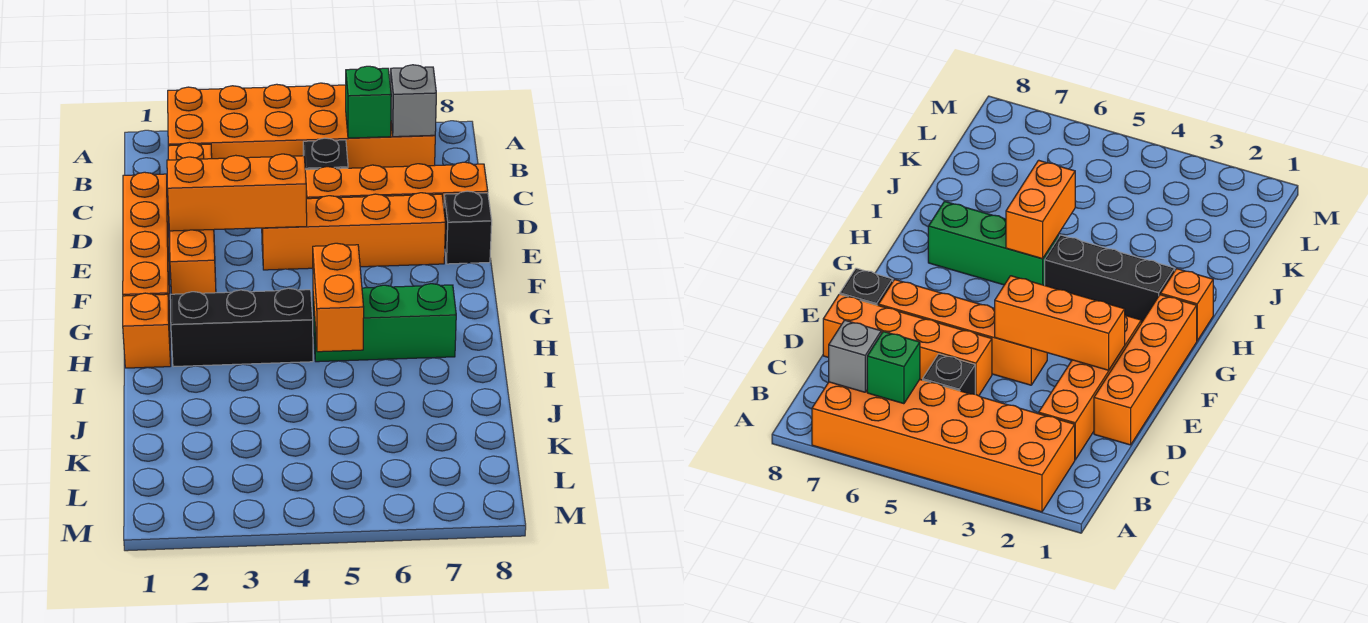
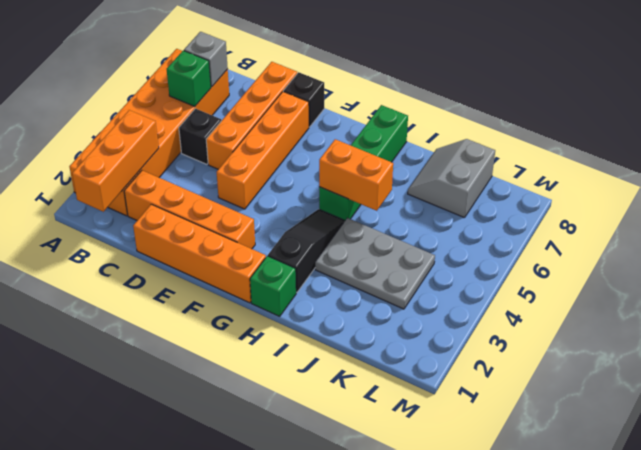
orange brick E2:E4 level 2 -> orange brick B1:B3 level 2
orange brick H1 level 1 -> green brick H1 level 1
black brick H2:H4 level 1 -> black slope H2:H4 level 1 top 2
green brick H5:H7 level 1 -> green brick H5:H8 level 1
none -> grey plate I3:K4 level 1
none -> grey slope J7:K8 level 1 top K

